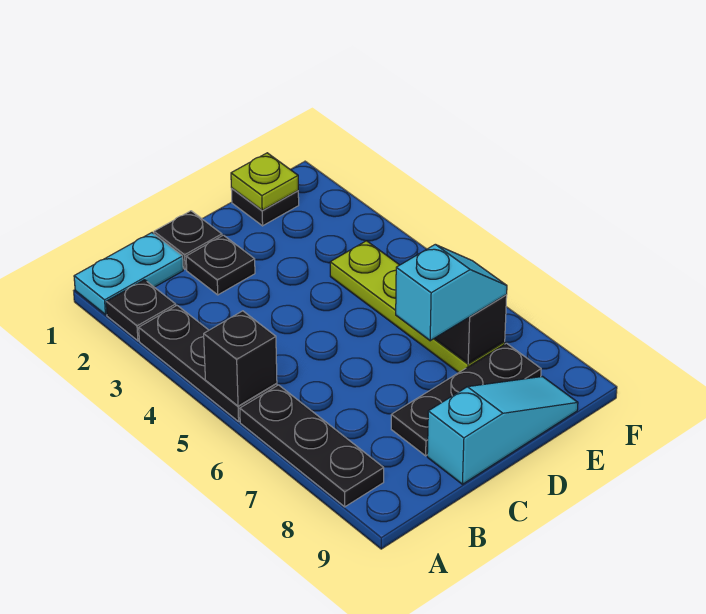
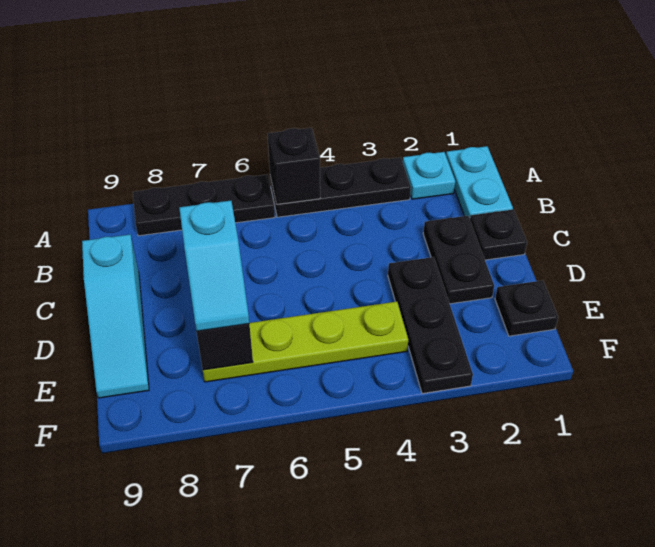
black plate A2 level 1 -> cyan plate A2 level 1
black plate C2 level 1 -> black plate C2:D2 level 1
black plate C8:E8 level 1 -> black plate D3:F3 level 1
lime plate E1 level 2 -> none

